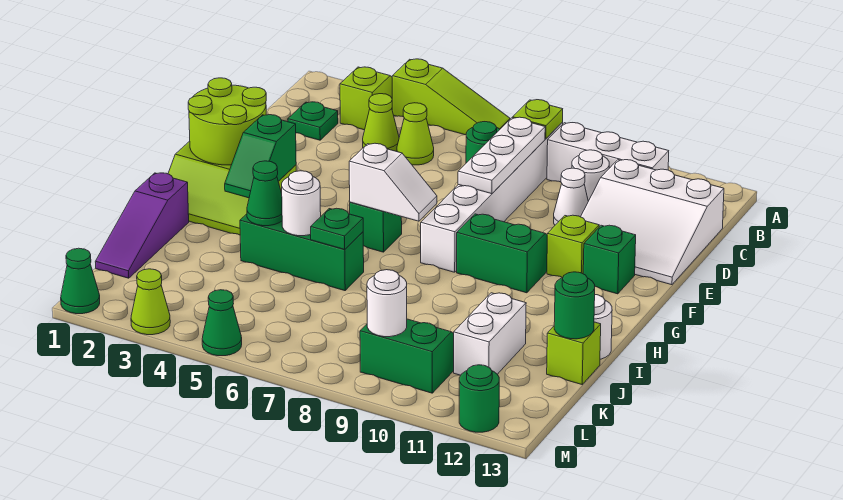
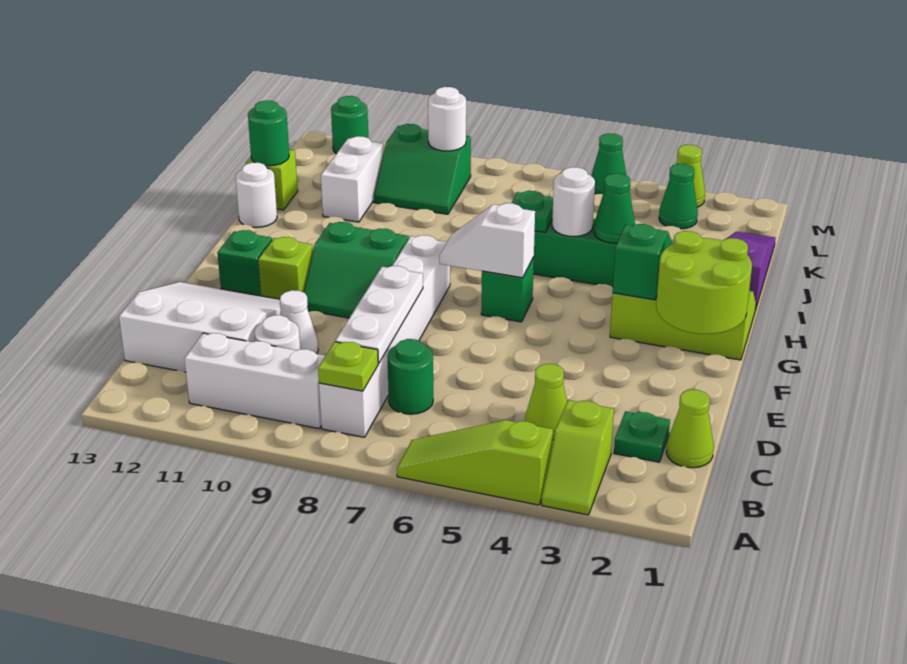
lime cone C5 level 1 -> lime cone C1 level 1
green cone M1 level 1 -> green cone L3 level 1

